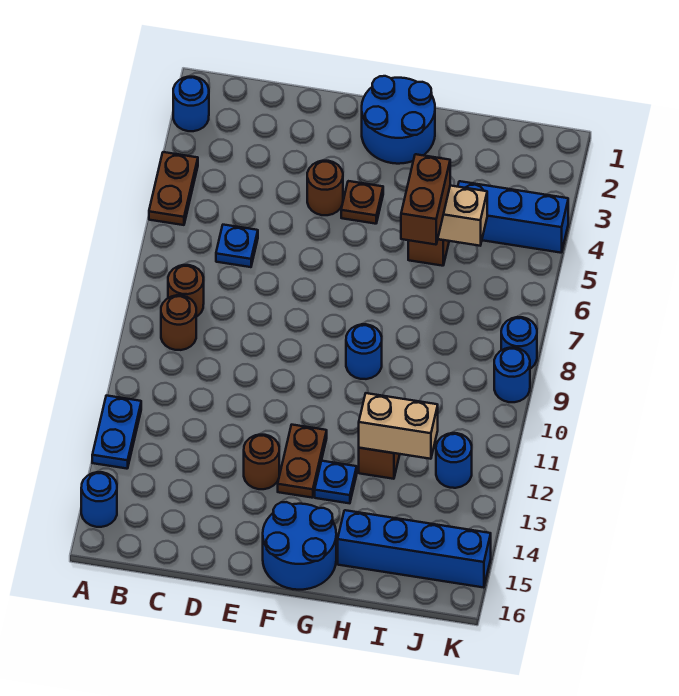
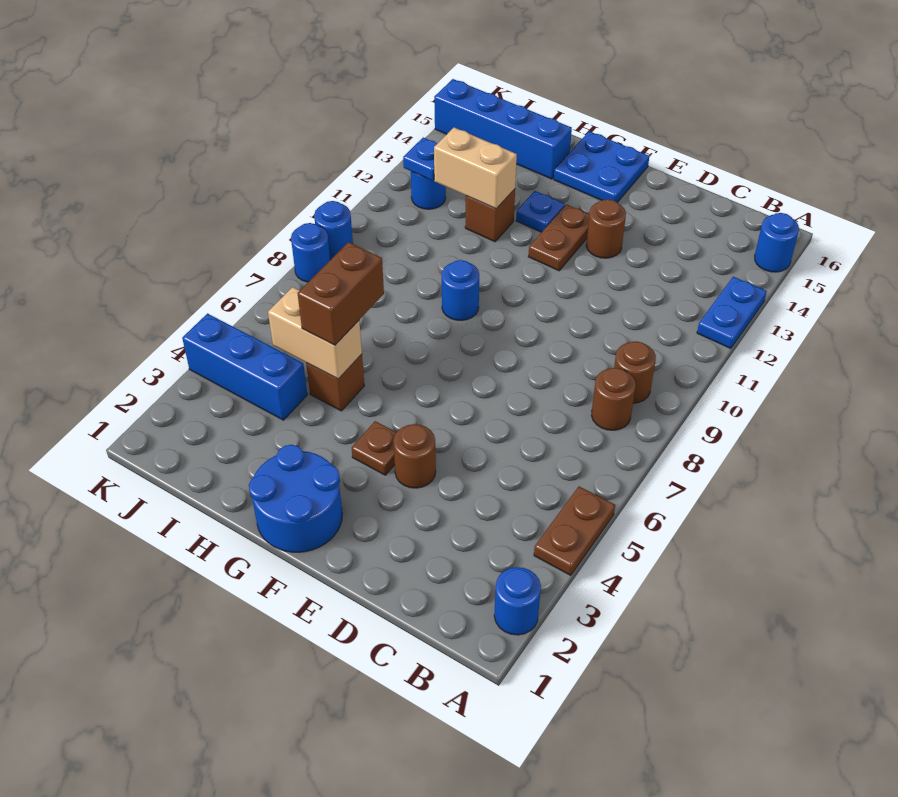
blue plate C6 level 1 -> blue plate J12 level 2
blue round brick F15:G16 level 1 -> blue plate F15:G16 level 1

